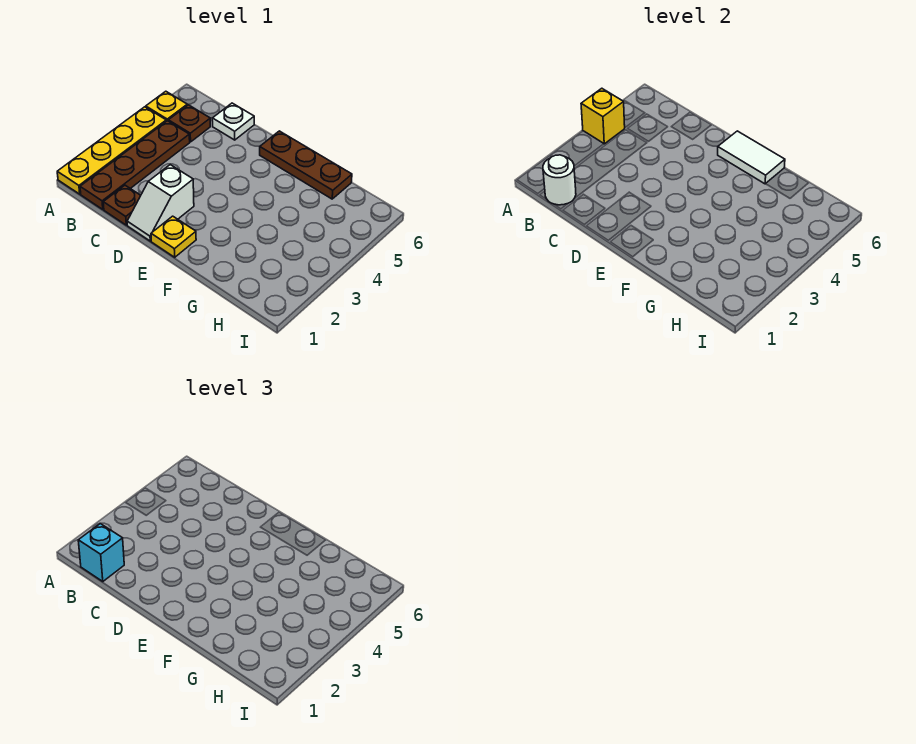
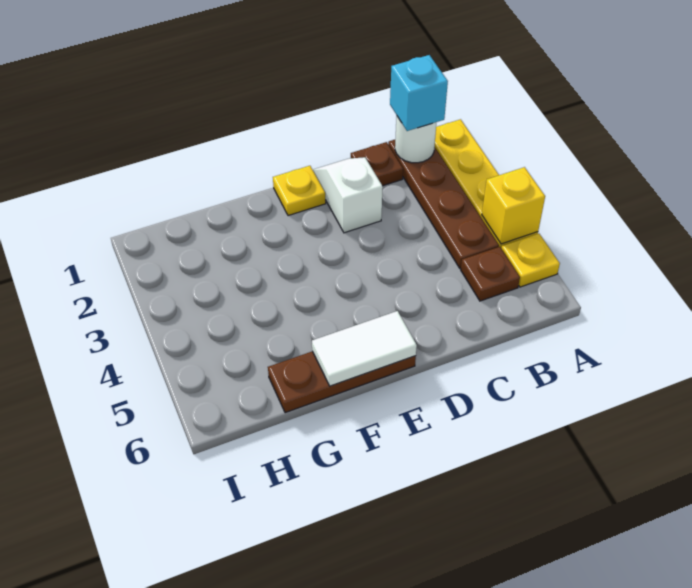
white plate C6 level 1 -> none

